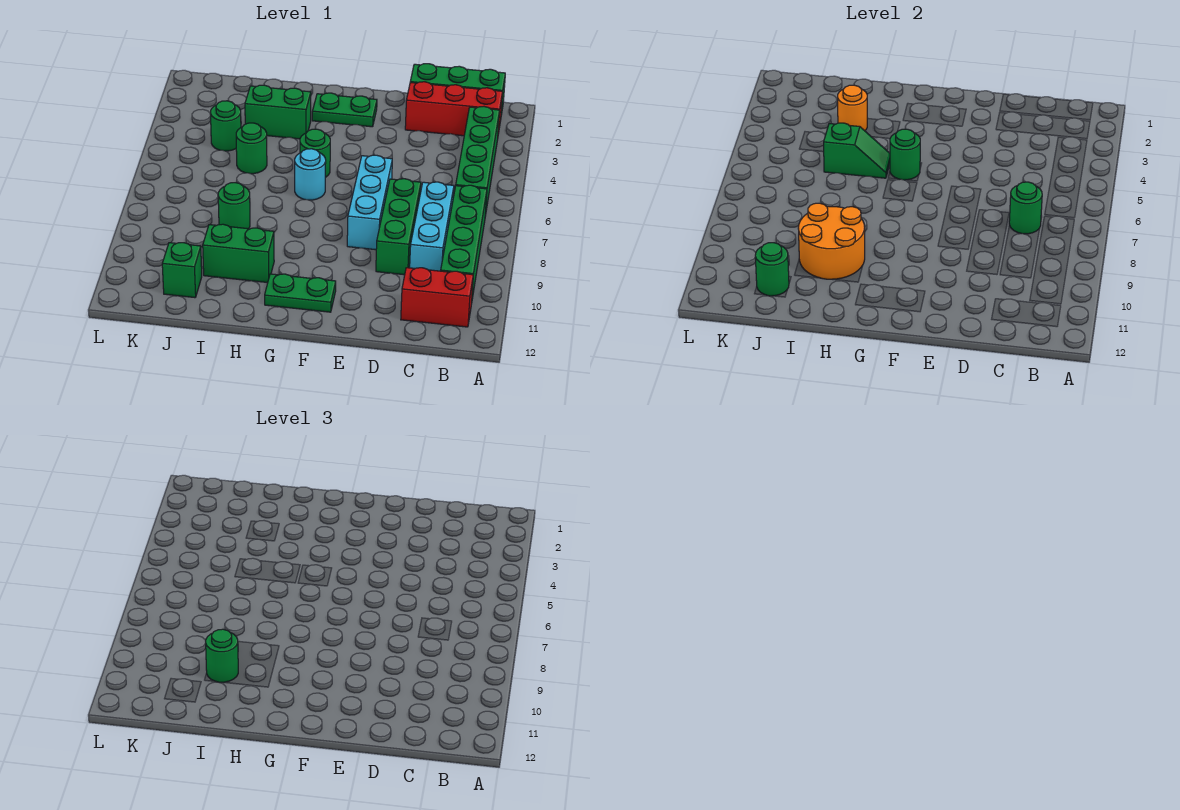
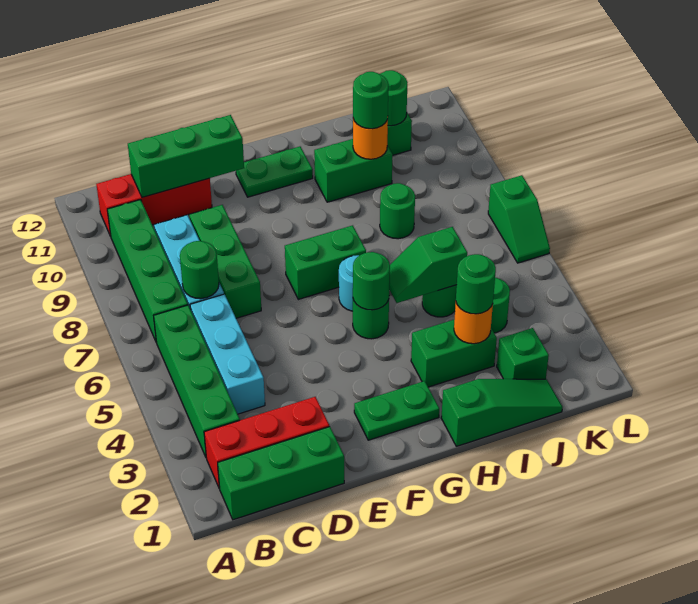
red brick B11:C11 level 1 -> red brick B11:D11 level 1
none -> green brick C11:E11 level 2
cyan brick E6:E8 level 1 -> cyan brick C4:C6 level 1
none -> green brick F7:G7 level 1
none -> green slope H1:J1 level 1 top H
orange round brick H9:I10 level 2 -> orange round brick I10 level 2
none -> green round brick I3 level 3
none -> green brick J2 level 1
none -> green slope L6:L7 level 1 top 7

